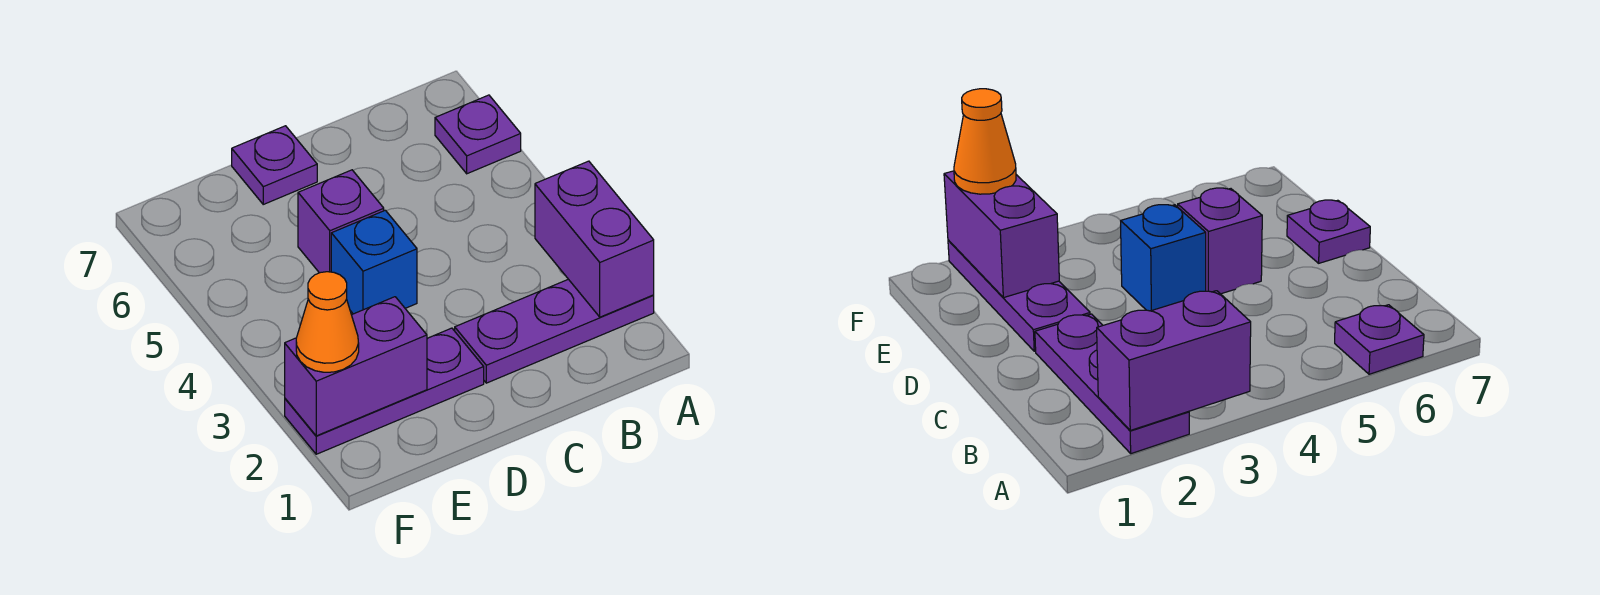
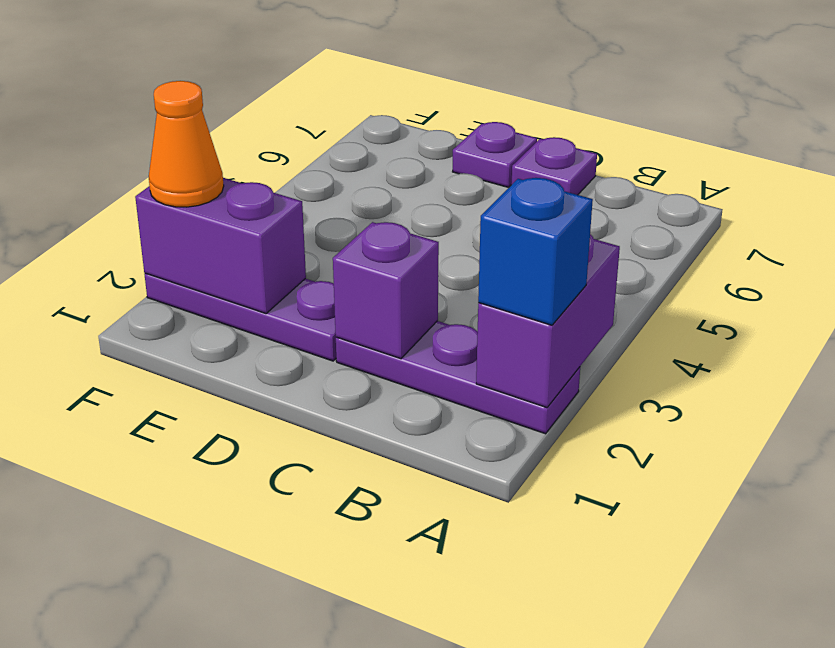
purple plate A6 level 1 -> purple plate C7 level 1
blue brick D4 level 1 -> blue brick A2 level 3
purple brick D5 level 1 -> purple brick C2 level 2

